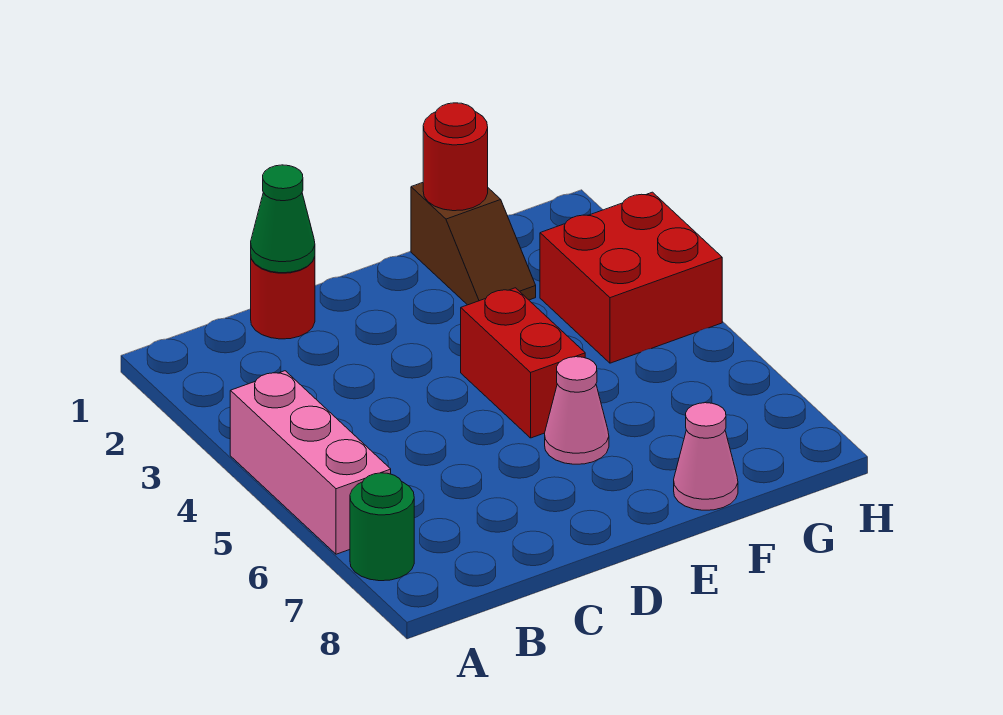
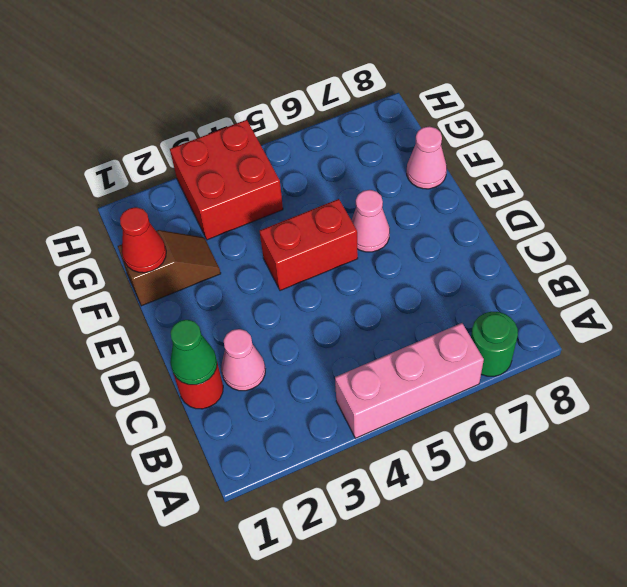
none -> pink cone C2 level 1
red round brick F1 level 2 -> red cone F1 level 2

